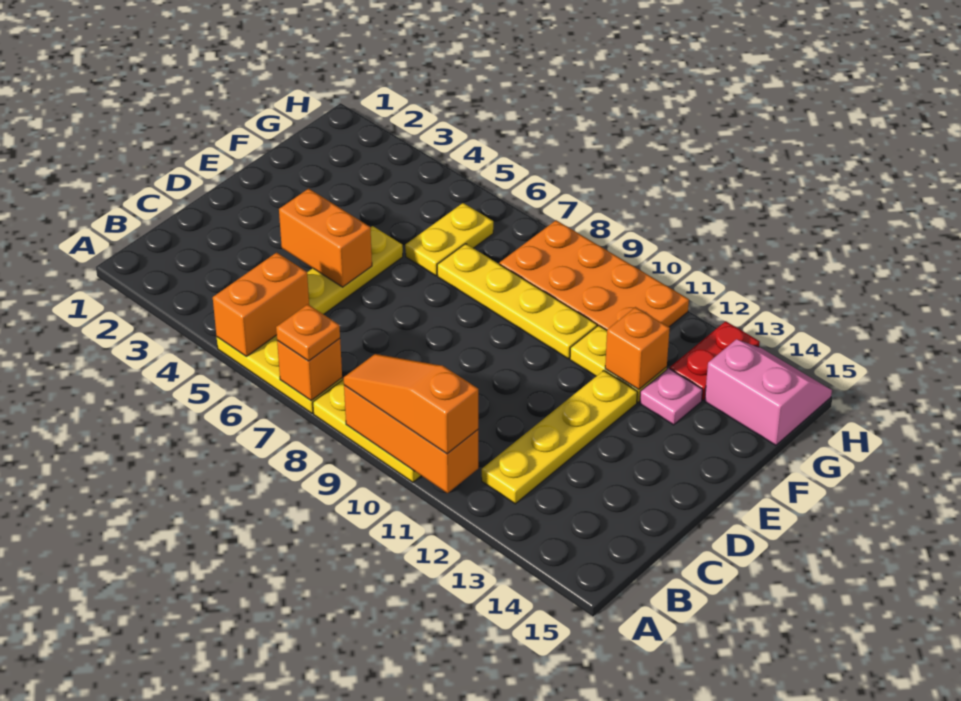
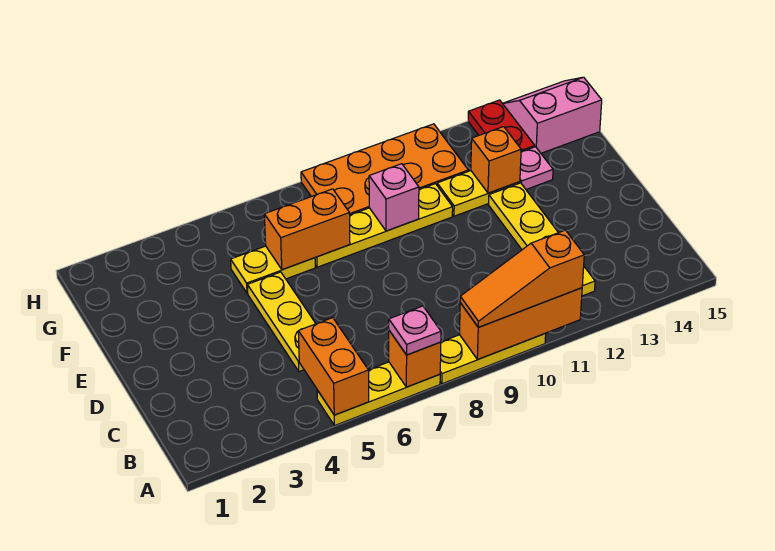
orange plate A7 level 3 -> pink plate A7 level 3
orange brick D4:D5 level 2 -> orange brick F6:F7 level 2
yellow plate F6:G6 level 1 -> yellow plate F5:F6 level 1
none -> pink brick F9 level 2

